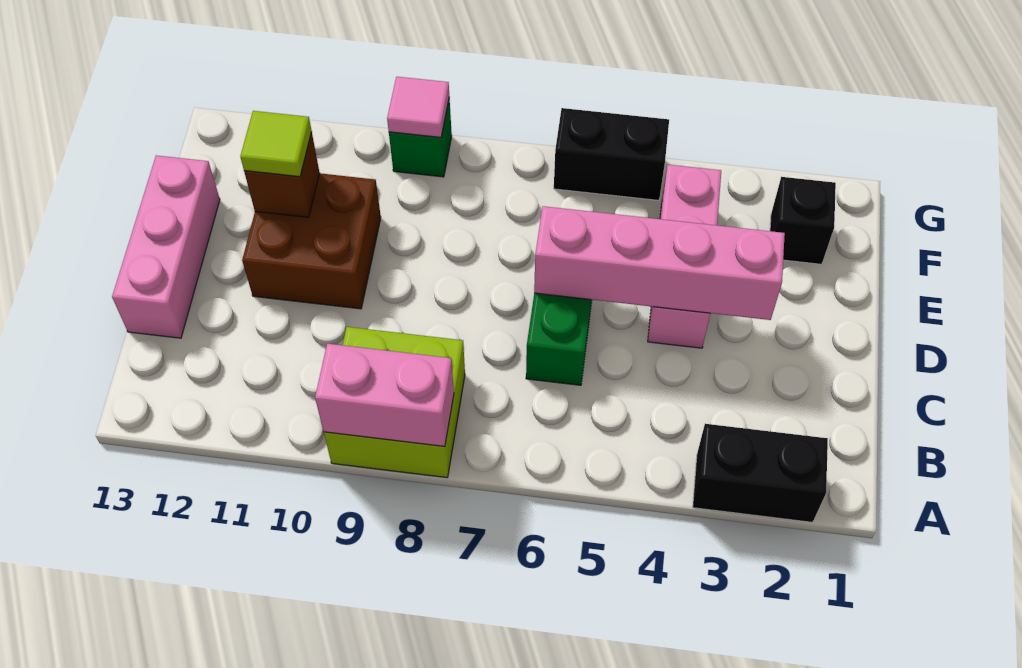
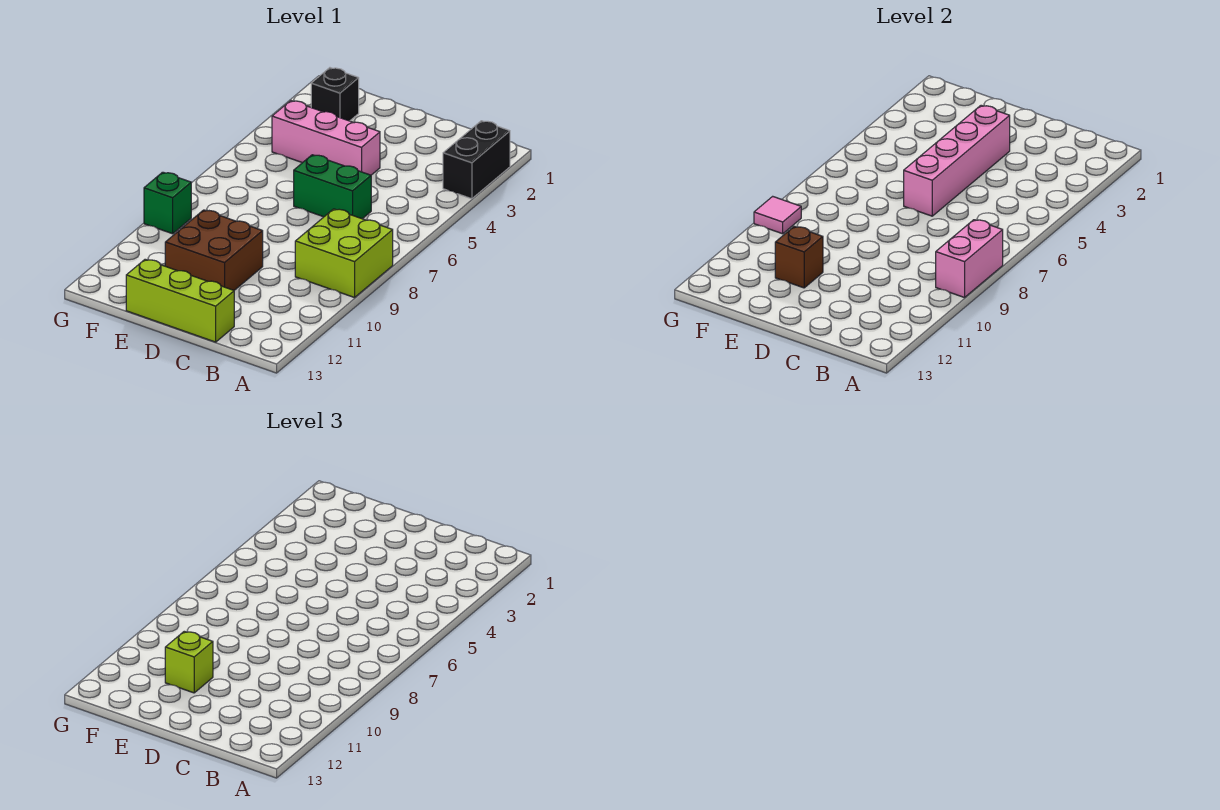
pink brick C13:E13 level 1 -> lime brick C13:E13 level 1
lime tile E11 level 3 -> lime brick E11 level 3
black brick G5:G6 level 1 -> none

